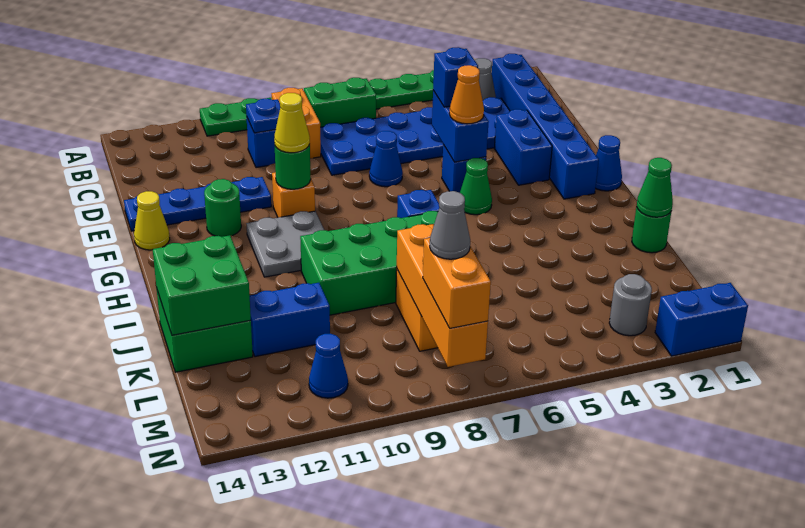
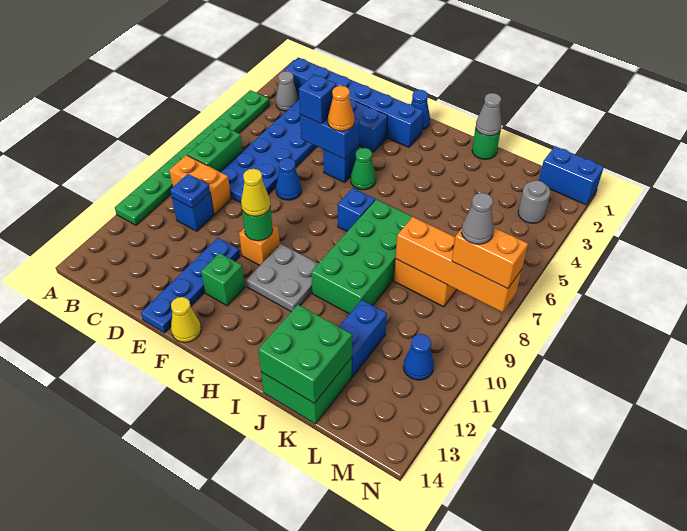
green round brick F12 level 1 -> green brick F12 level 1
green cone J1 level 2 -> grey cone J1 level 2
blue brick N1:N2 level 1 -> blue brick M1:N1 level 1

